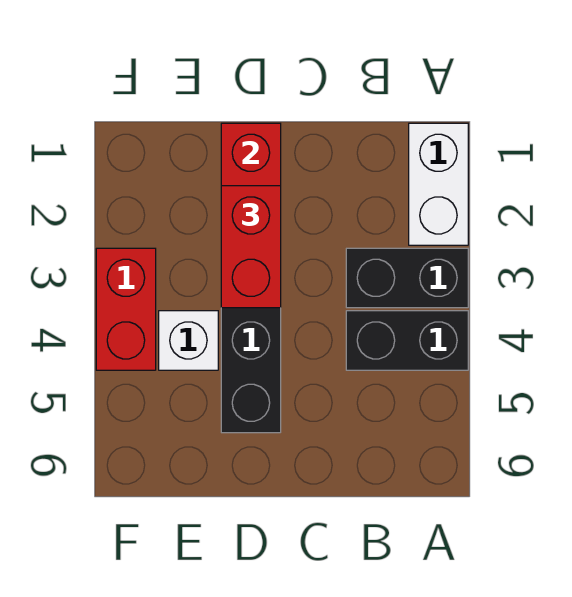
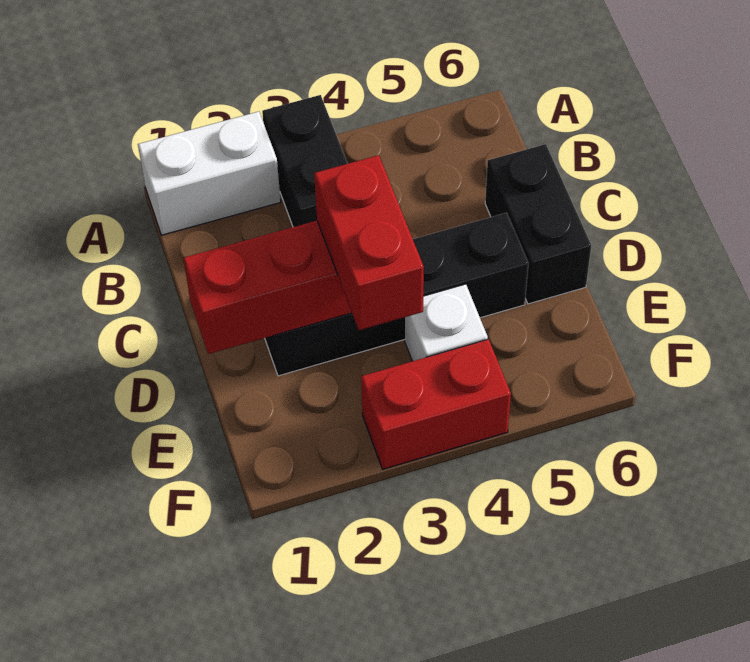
black brick A4:B4 level 1 -> black brick C6:D6 level 1
red brick D2:D3 level 3 -> red brick D3:E3 level 3

